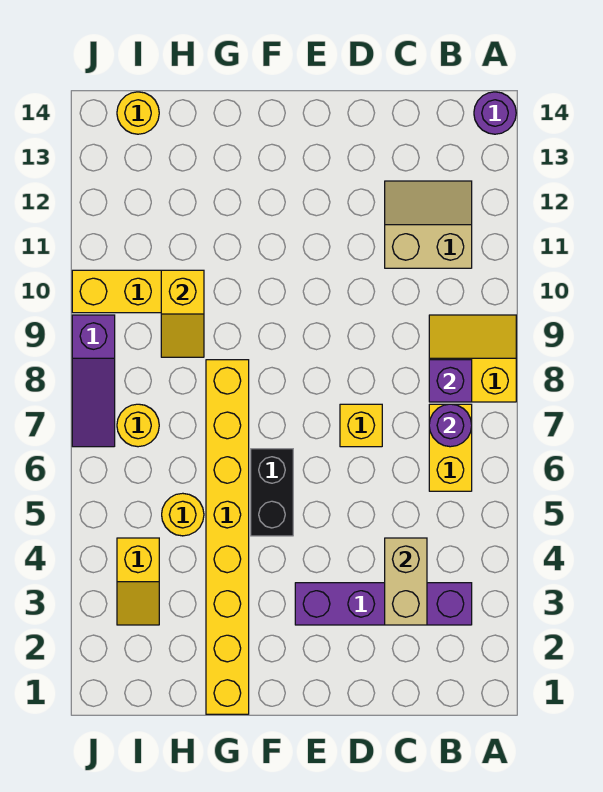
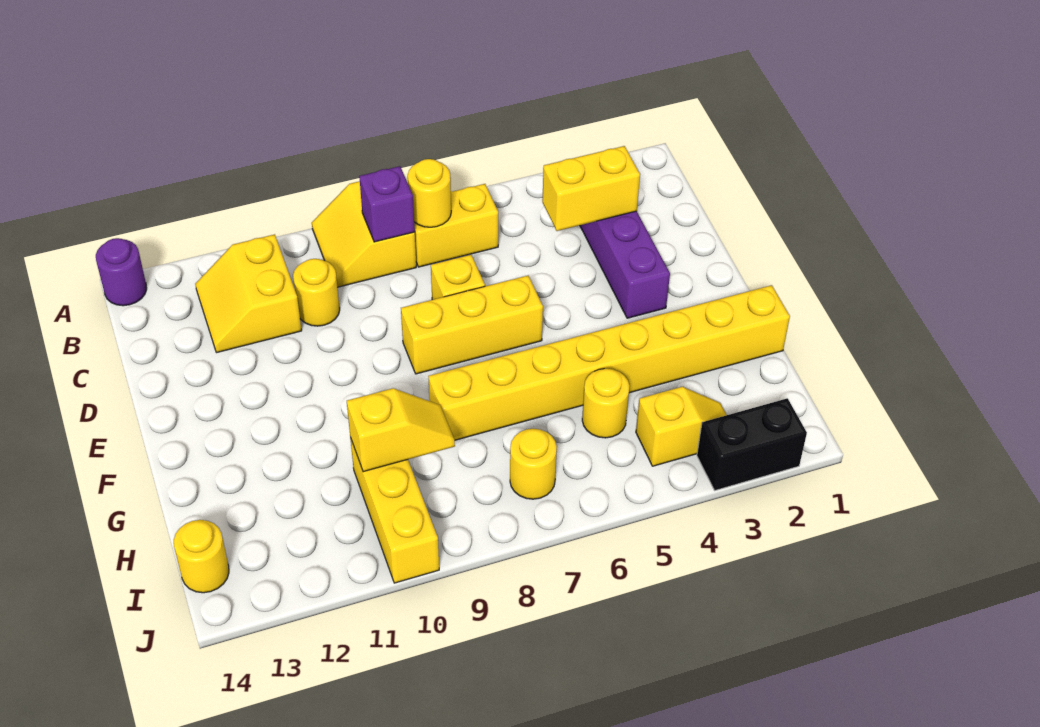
purple round brick B7 level 2 -> yellow round brick B7 level 2
tan slope B11:C12 level 1 top 11 -> yellow slope B11:C12 level 1 top 11
tan brick C3:C4 level 2 -> yellow brick C3:C4 level 2
none -> yellow round brick C10 level 1
none -> yellow brick E6:E8 level 1
black brick F5:F6 level 1 -> black brick J2:J3 level 1
purple slope J7:J9 level 1 top 9 -> none

